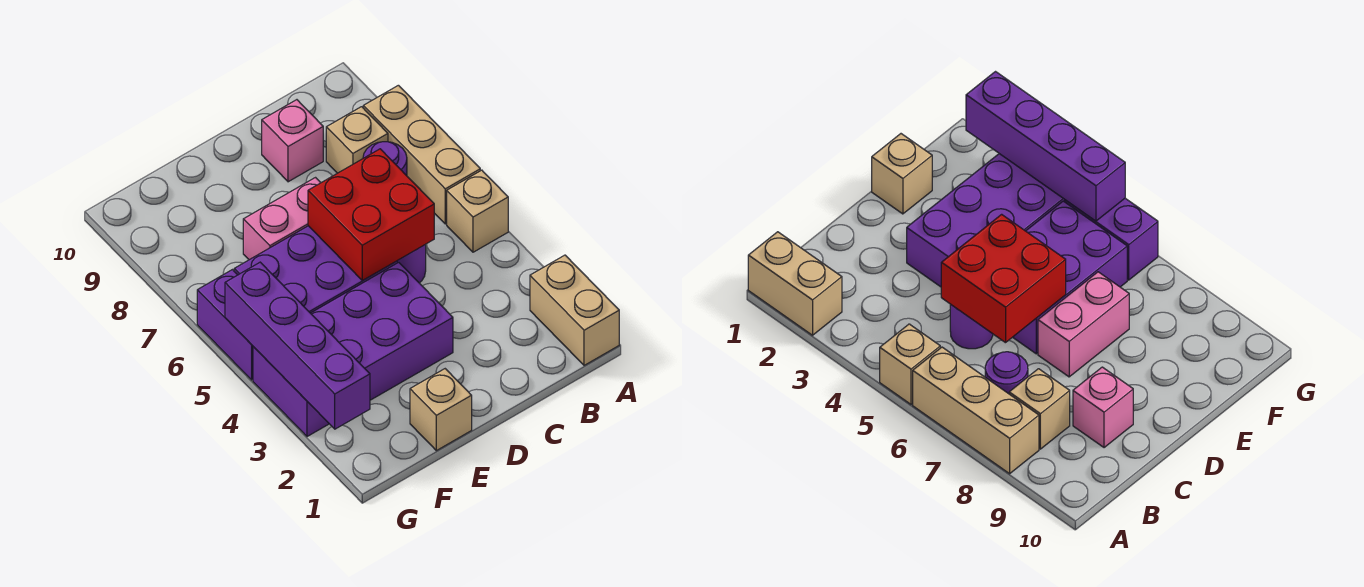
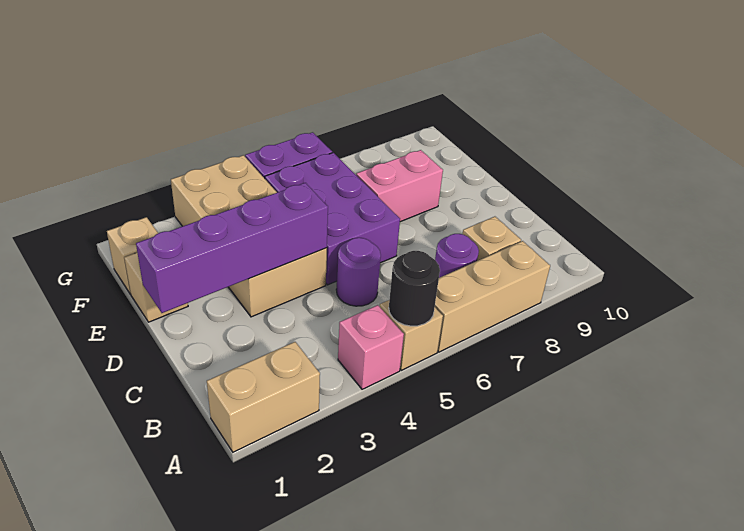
none -> black round brick A5 level 2
red brick C5:D6 level 2 -> none
pink brick C9 level 1 -> pink brick A4 level 1
purple brick D3:G4 level 1 -> tan brick D3:G4 level 1
pink brick D7:E7 level 1 -> pink brick E7:E8 level 1
none -> tan brick F1 level 1
purple brick G2:G5 level 2 -> purple brick D1:D4 level 2

